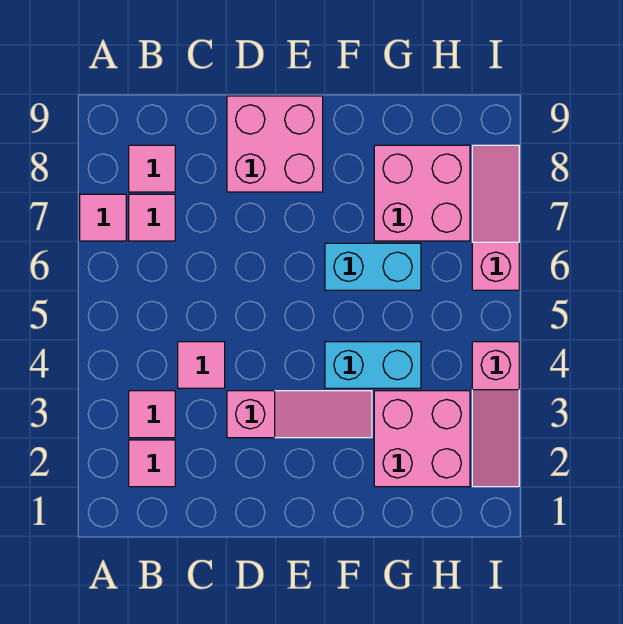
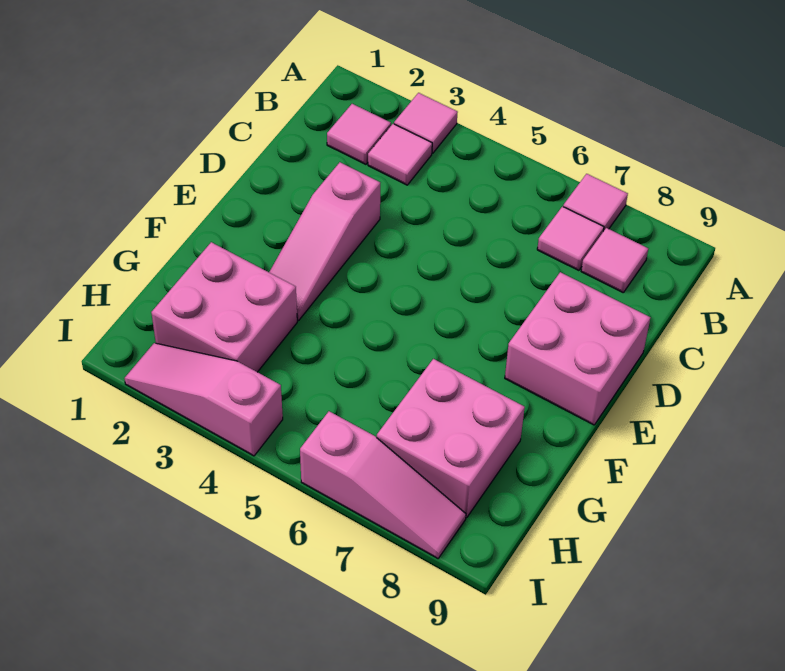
pink tile C4 level 1 -> pink tile A3 level 1
cyan brick F4:G4 level 1 -> none
cyan brick F6:G6 level 1 -> none

